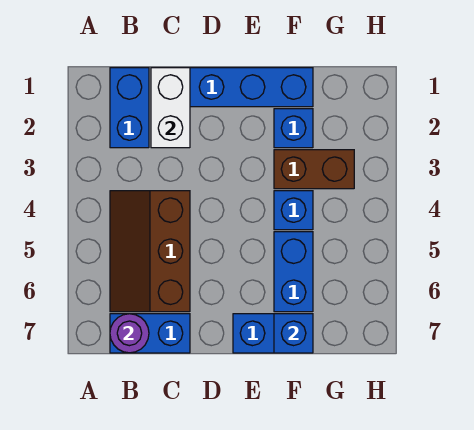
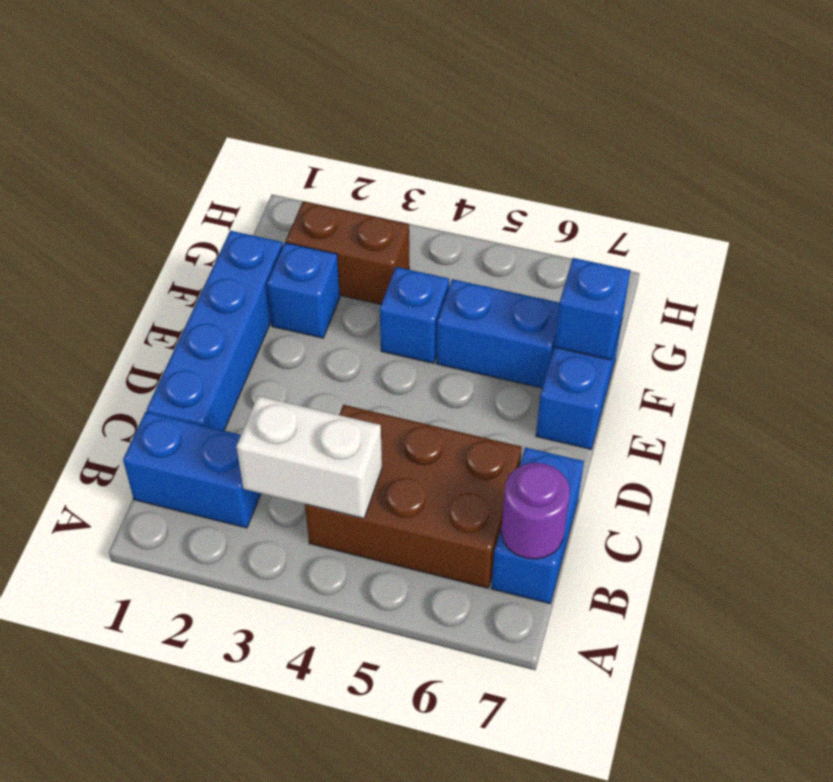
brown slope B4:C6 level 1 top C -> brown brick B4:C6 level 1
white brick C1:C2 level 2 -> white brick B3:B4 level 2
brown brick F3:G3 level 1 -> brown brick G2:G3 level 1

